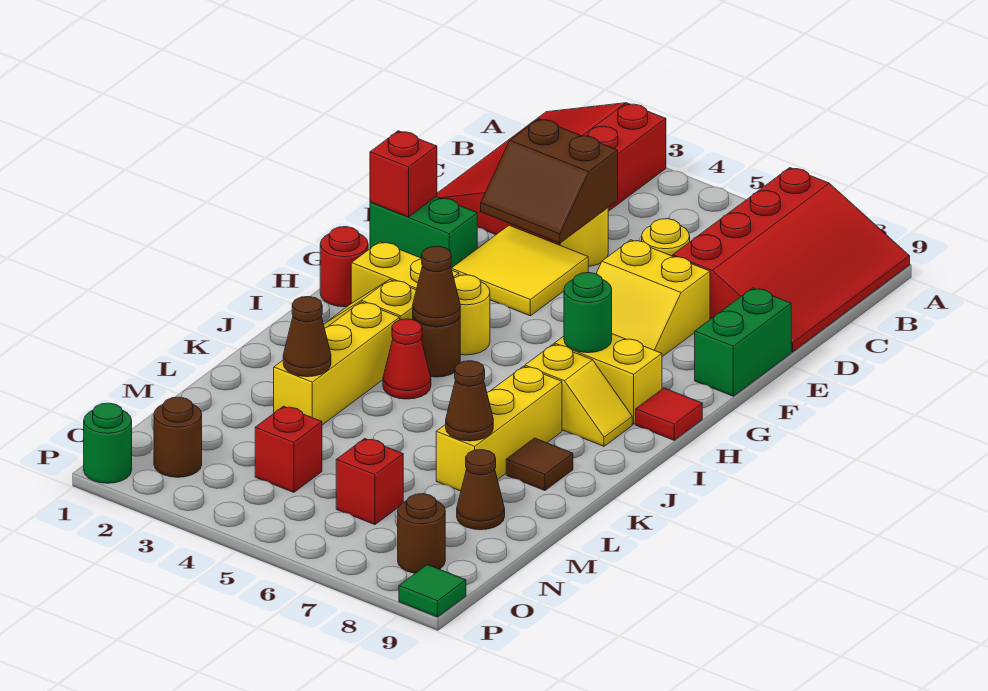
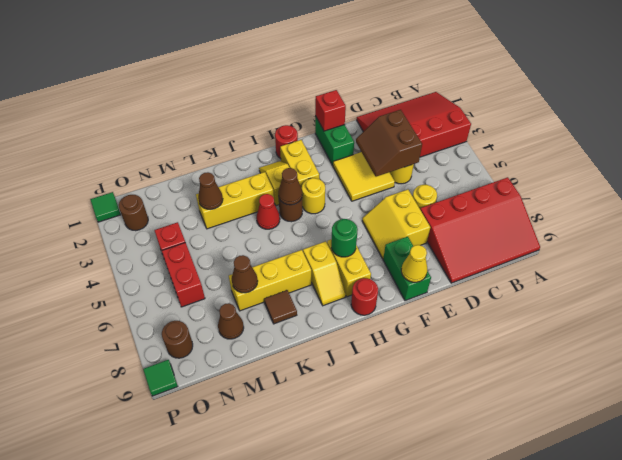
green brick E9:F9 level 1 -> green brick F8:F9 level 1
none -> yellow cone F9 level 2
red tile H9 level 1 -> red round brick H9 level 1
red brick N6 level 1 -> red brick N5:N6 level 1
green round brick P1 level 1 -> green tile P1 level 1

